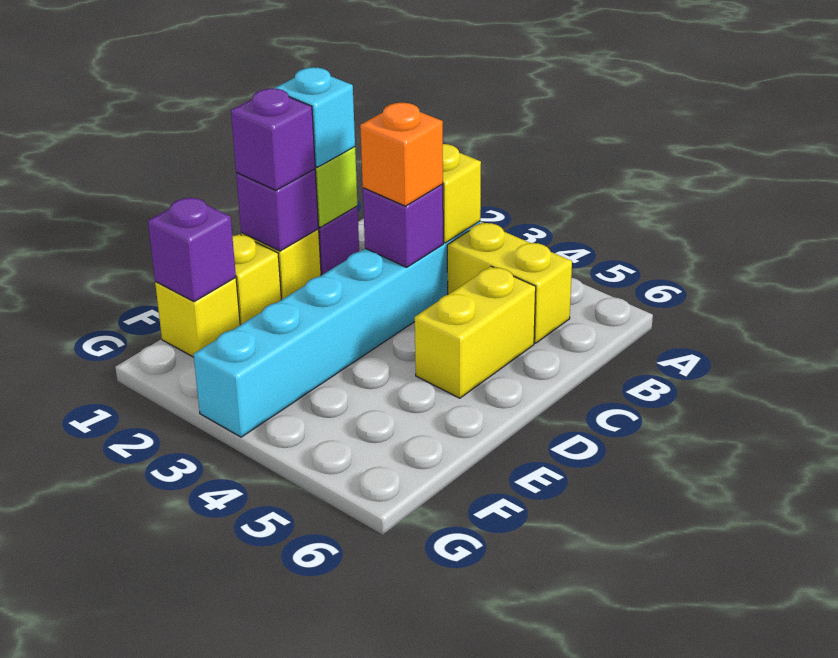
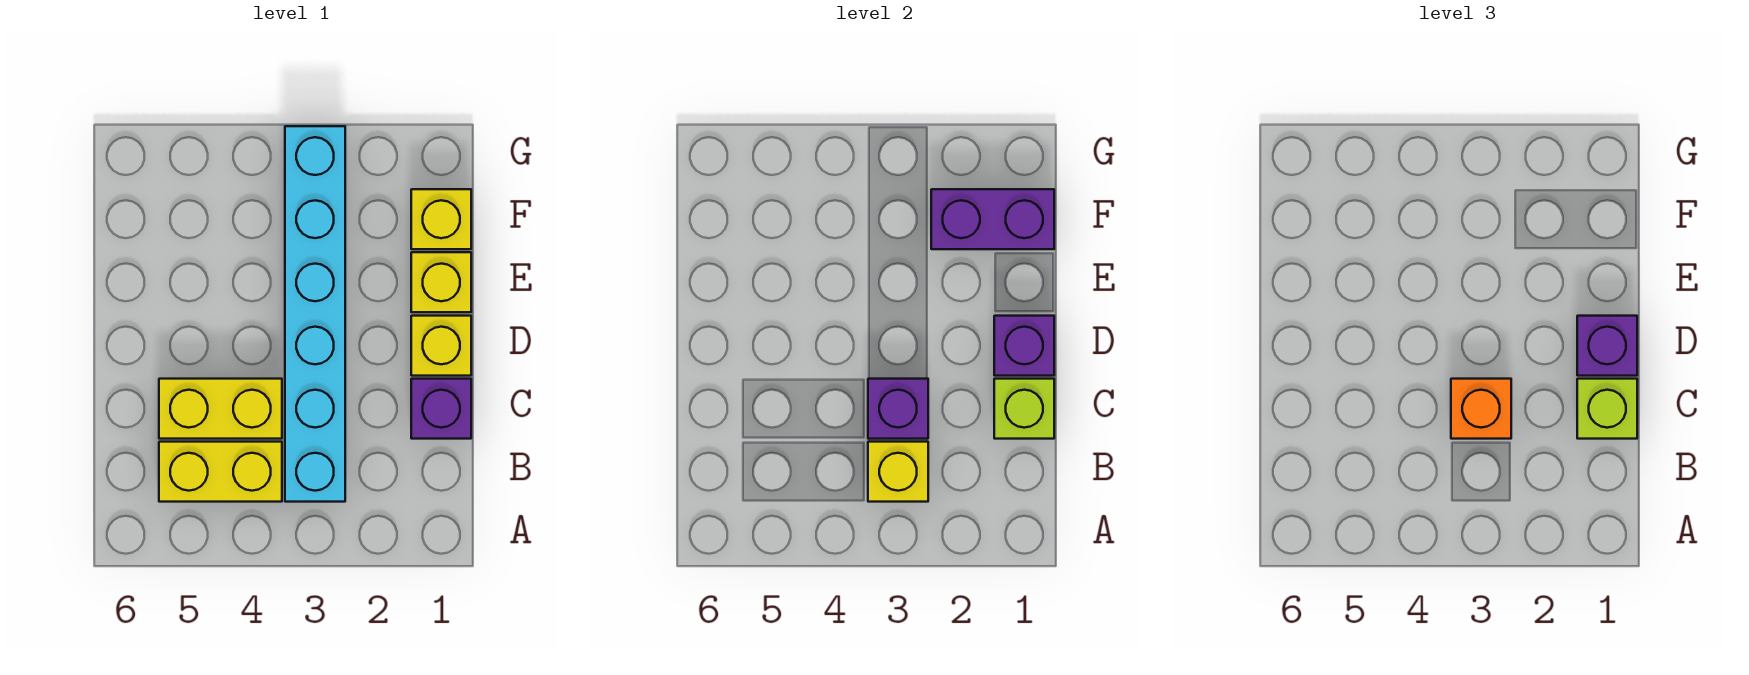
cyan brick C1 level 3 -> lime brick C1 level 3
yellow brick C5:D5 level 1 -> yellow brick C4:C5 level 1
purple brick F1 level 2 -> purple brick F1:F2 level 2

